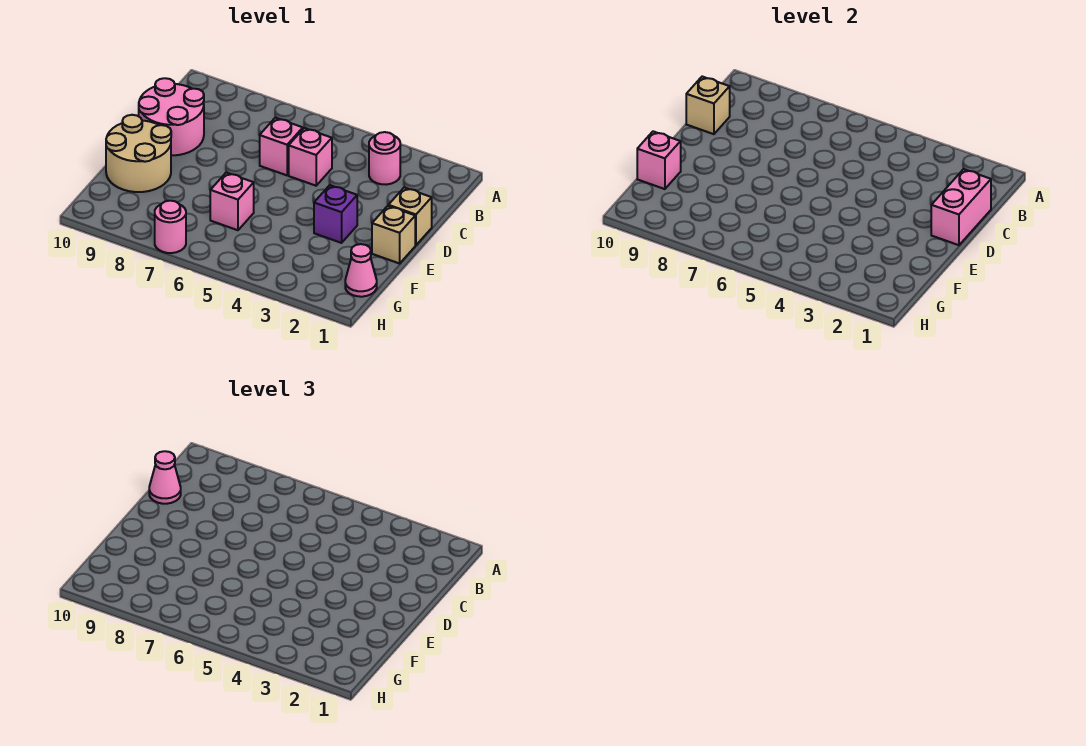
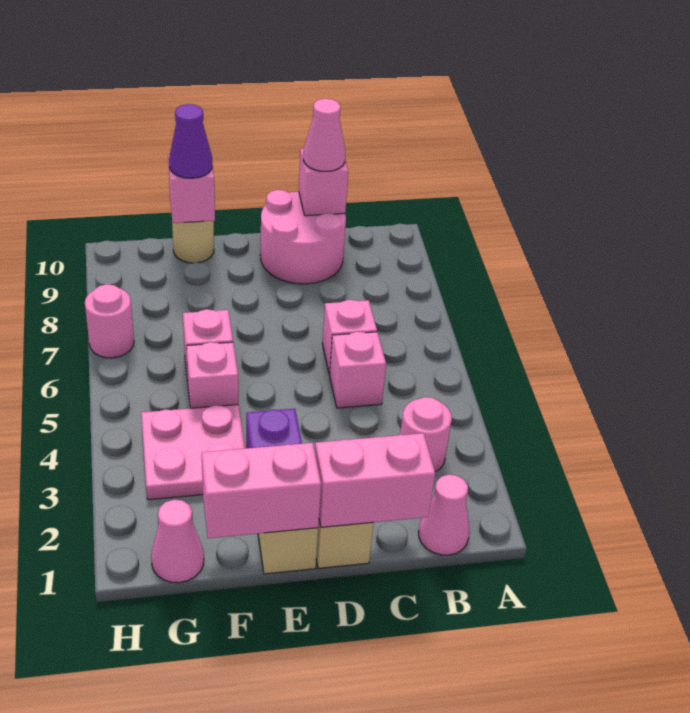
none -> pink cone B1 level 1
tan brick C10 level 2 -> pink brick C10 level 2
none -> pink brick E1:F1 level 2
tan round brick E9:F10 level 1 -> tan round brick F10 level 1
none -> pink plate F3:G4 level 1
none -> pink brick F5 level 1
none -> purple cone F10 level 3

